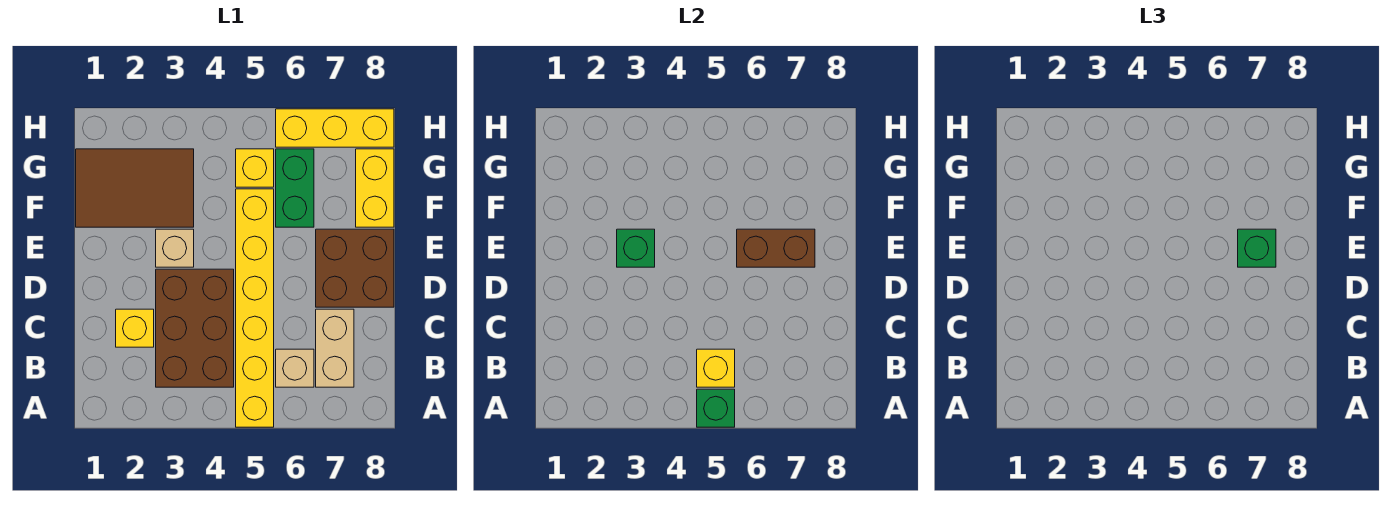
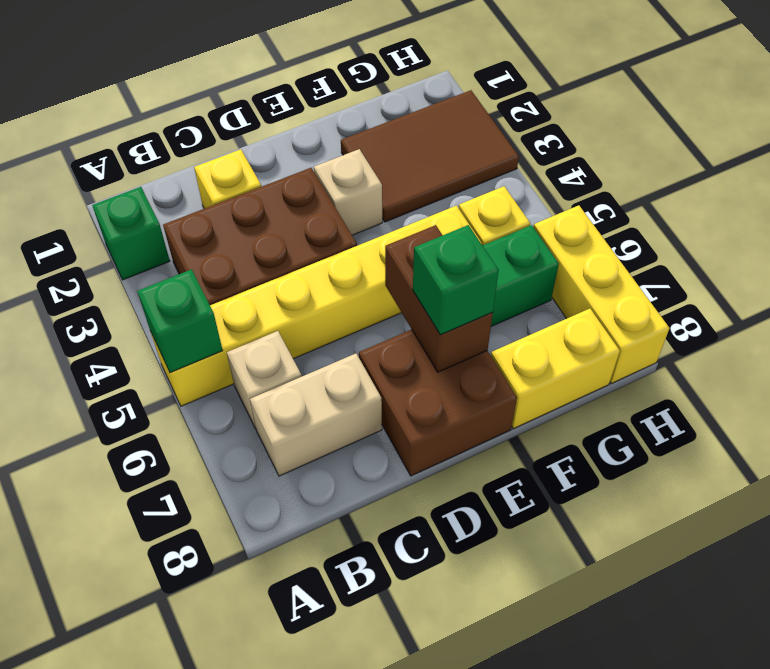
yellow brick B5 level 2 -> none
green brick E3 level 2 -> green brick A2 level 1
brown tile F1:G3 level 1 -> brown tile F2:H3 level 1

